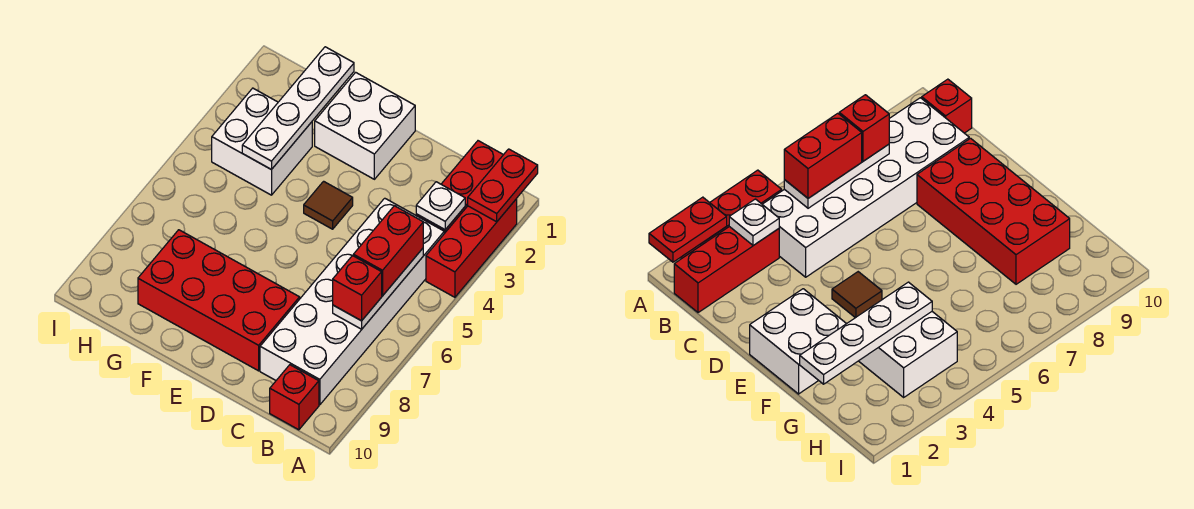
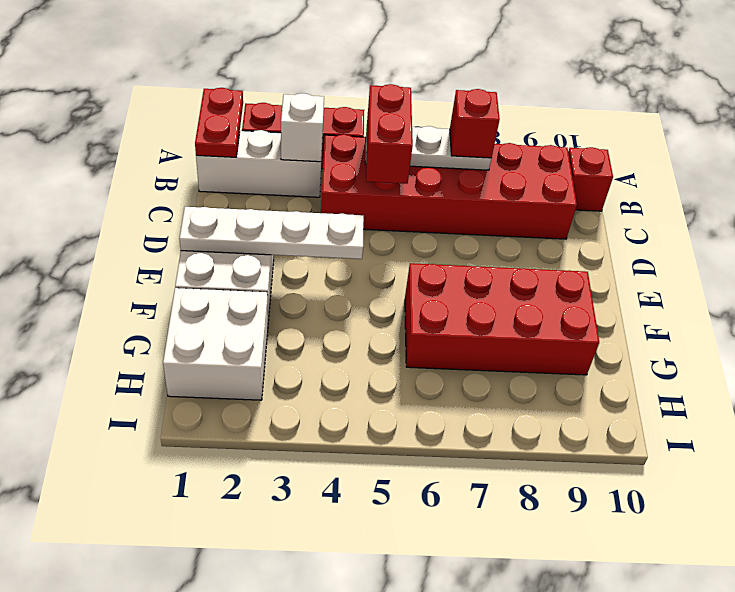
red plate A1:A2 level 2 -> red plate A1:B1 level 2
red brick B1:B3 level 1 -> white brick B1:B3 level 1
white plate B3 level 2 -> white brick B3 level 2
white brick B4:C9 level 1 -> red brick B4:C9 level 1
red brick B5:B6 level 3 -> red brick B5:C5 level 3
red brick D8:G9 level 1 -> red brick F6:G9 level 1
brown tile E4 level 1 -> none
white plate G1:G4 level 2 -> white plate E1:E4 level 2
white brick G3:H4 level 1 -> white brick G1:H2 level 1

